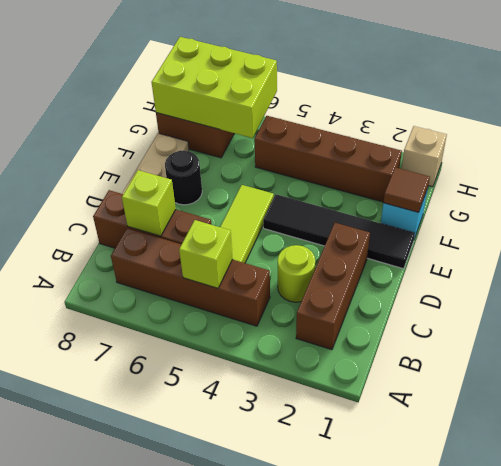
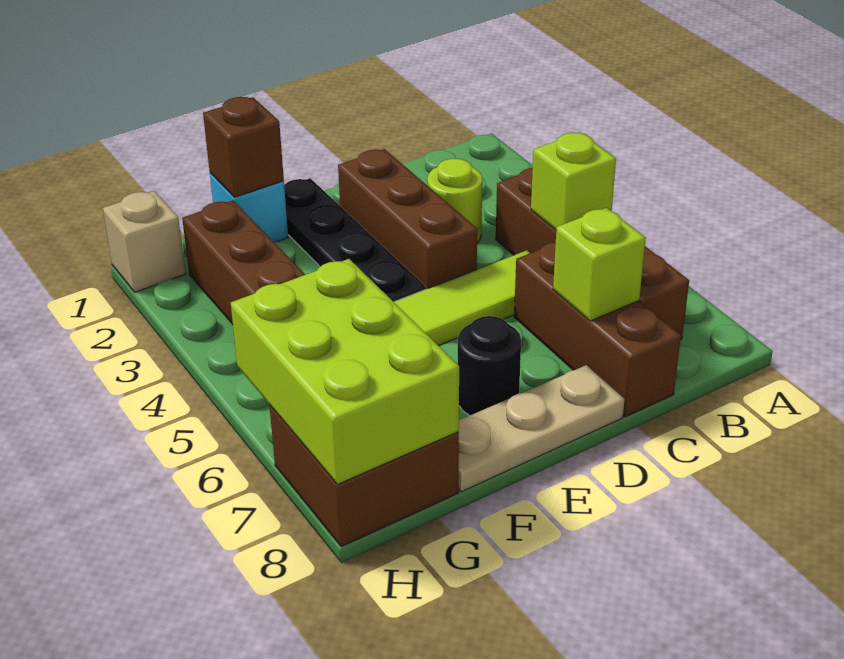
brown brick B2:D2 level 1 -> brown brick D2:D4 level 1
black tile E1:E4 level 1 -> black plate E1:E4 level 1
brown tile F1 level 2 -> brown brick F1 level 2

